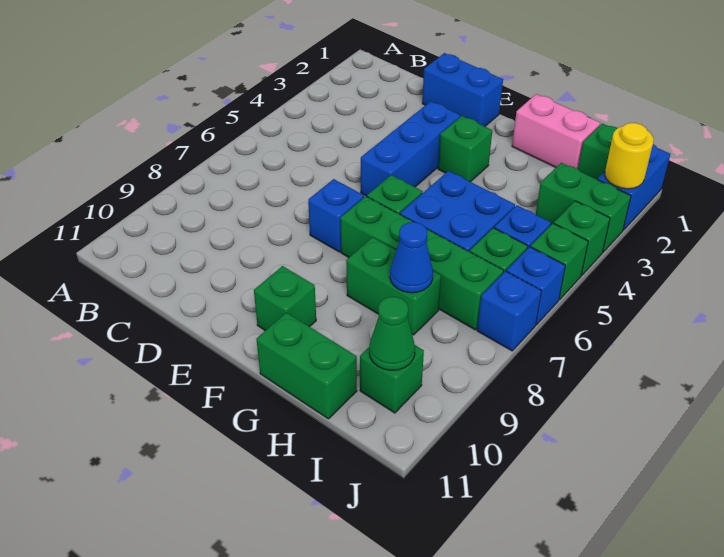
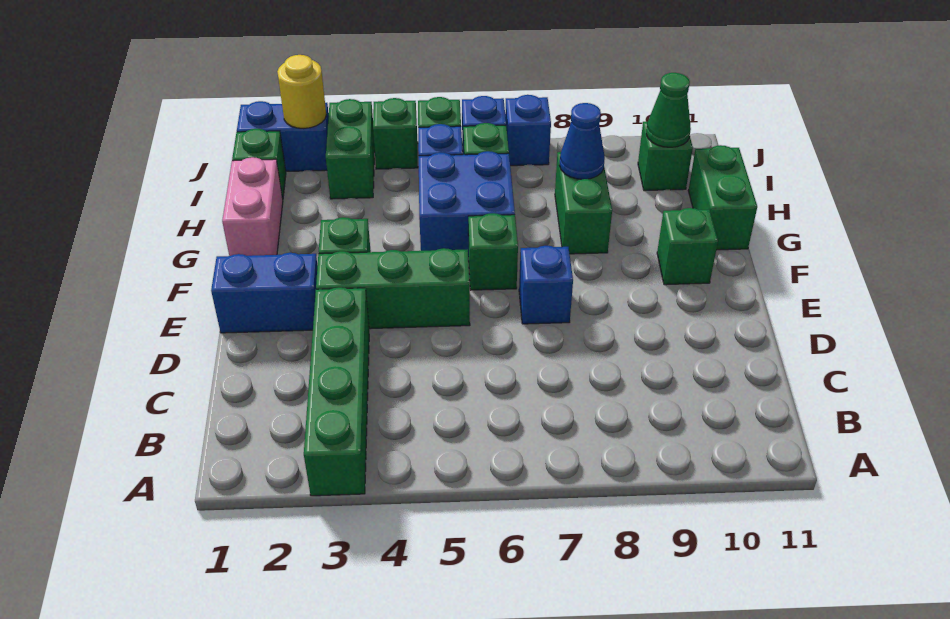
blue brick D1:E1 level 1 -> blue brick E1:E2 level 1
blue brick E3:E5 level 1 -> green brick E3:E5 level 1
green brick F7:I7 level 1 -> green brick A3:D3 level 1

